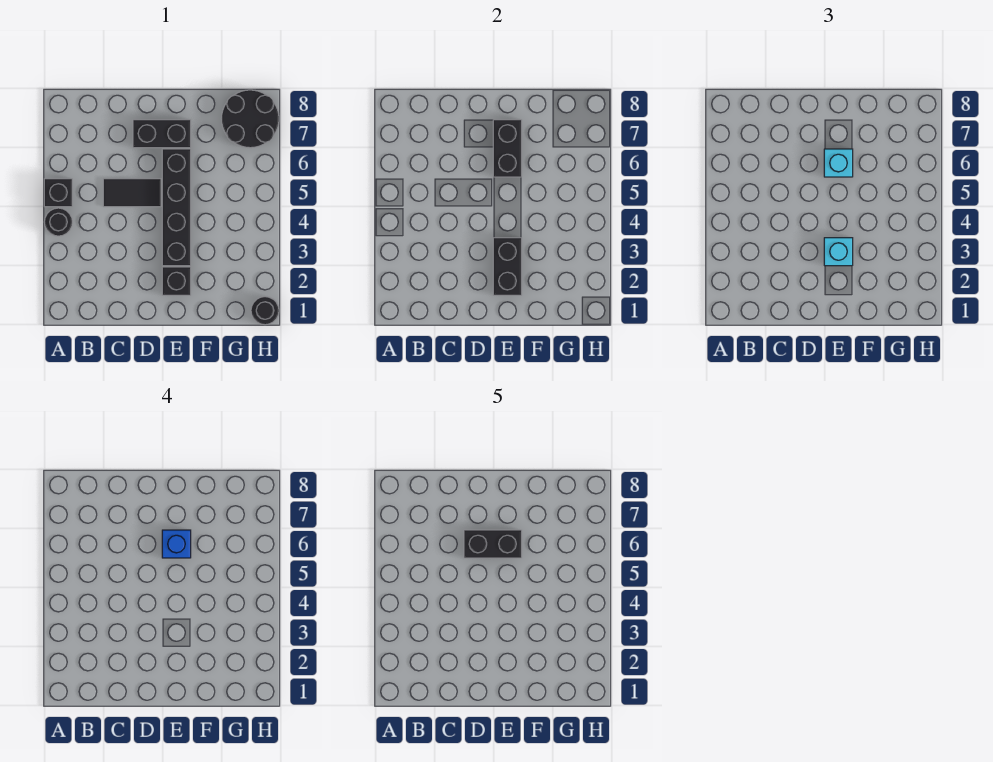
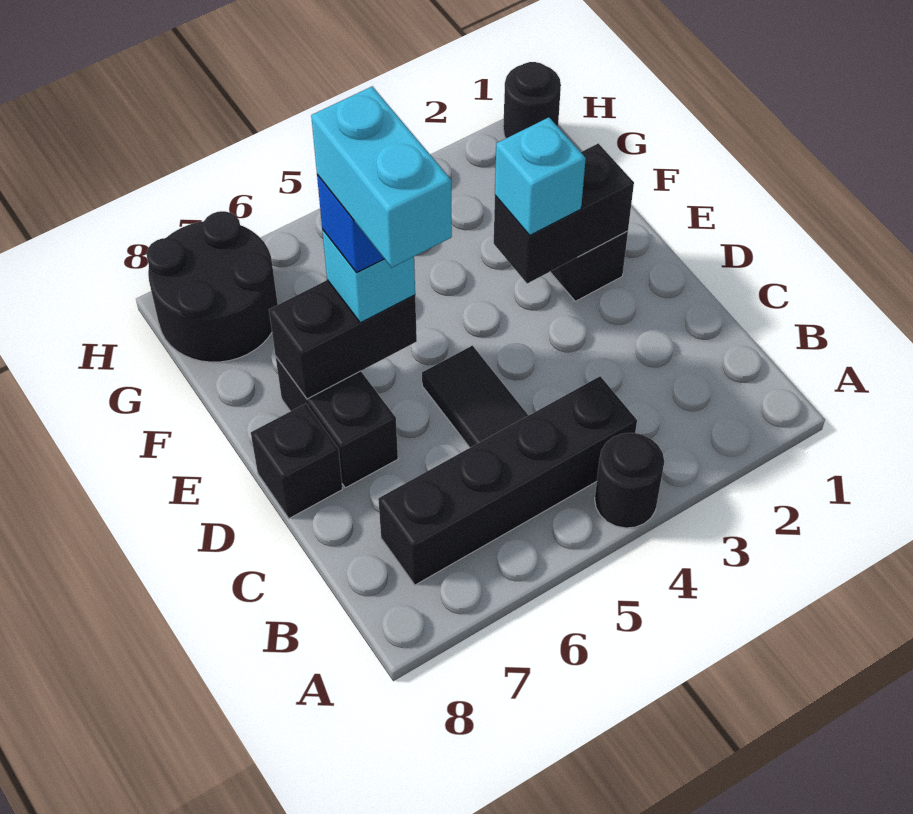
black brick A5 level 1 -> black brick D8 level 1
black brick D6:E6 level 5 -> cyan brick D6:E6 level 5
black brick E3:E6 level 1 -> black brick B4:B7 level 1

